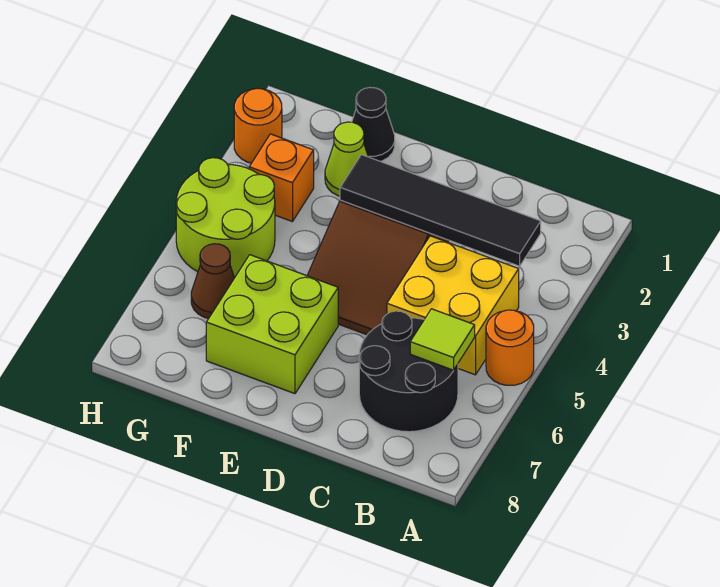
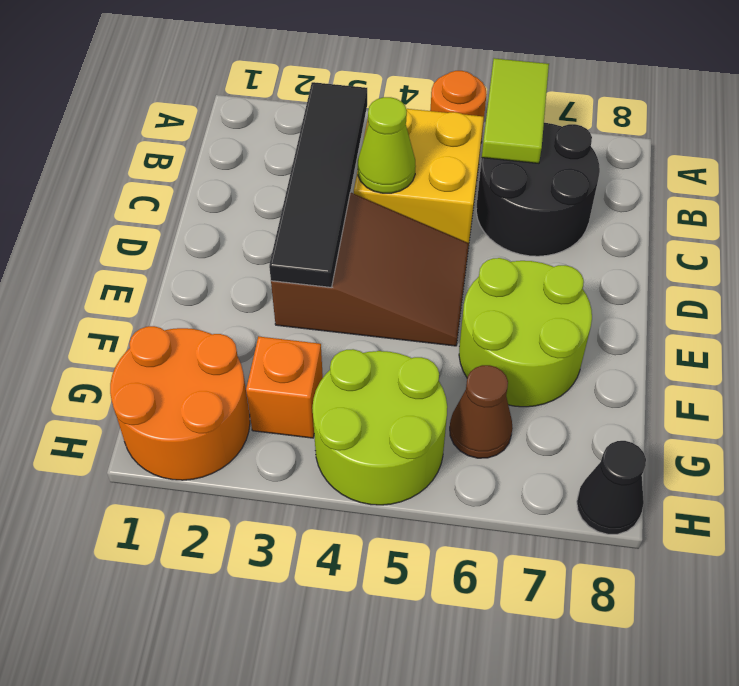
lime tile B6 level 2 -> lime tile A6:B6 level 2
lime brick E6:F7 level 1 -> lime round brick E6:F7 level 1
black cone F1 level 1 -> black cone H8 level 1
lime cone F2 level 1 -> lime cone C4 level 2
orange round brick H2 level 1 -> orange round brick G1:H2 level 1

